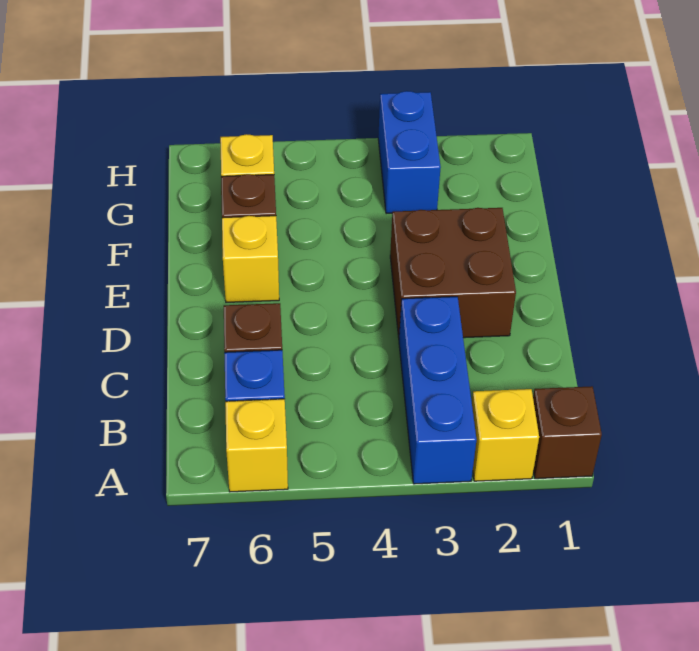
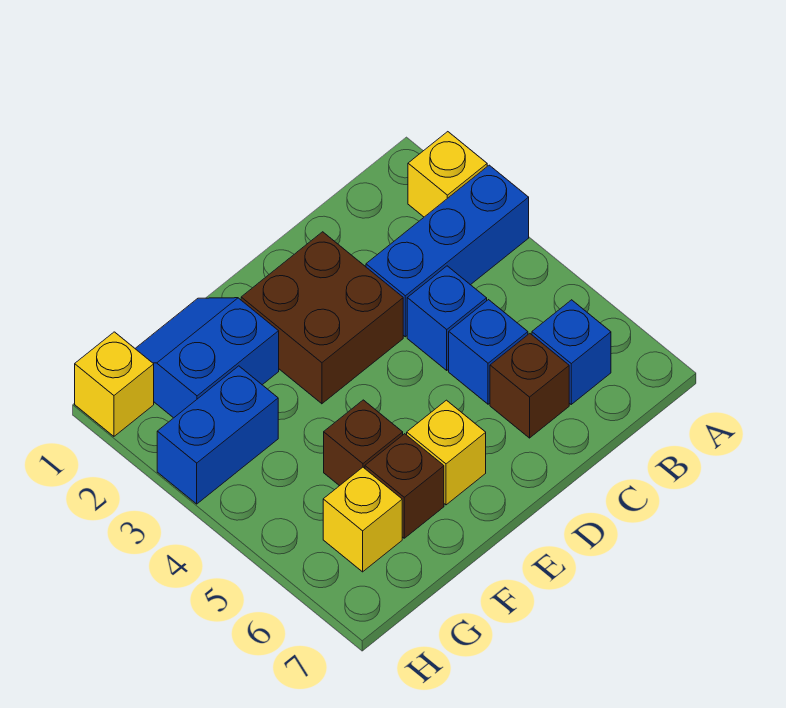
brown brick A1 level 1 -> brown brick F5 level 1
yellow brick A6 level 1 -> yellow brick H1 level 1
none -> blue brick C4 level 1
none -> blue brick C5 level 1
none -> blue slope F1:G2 level 1 top 2

